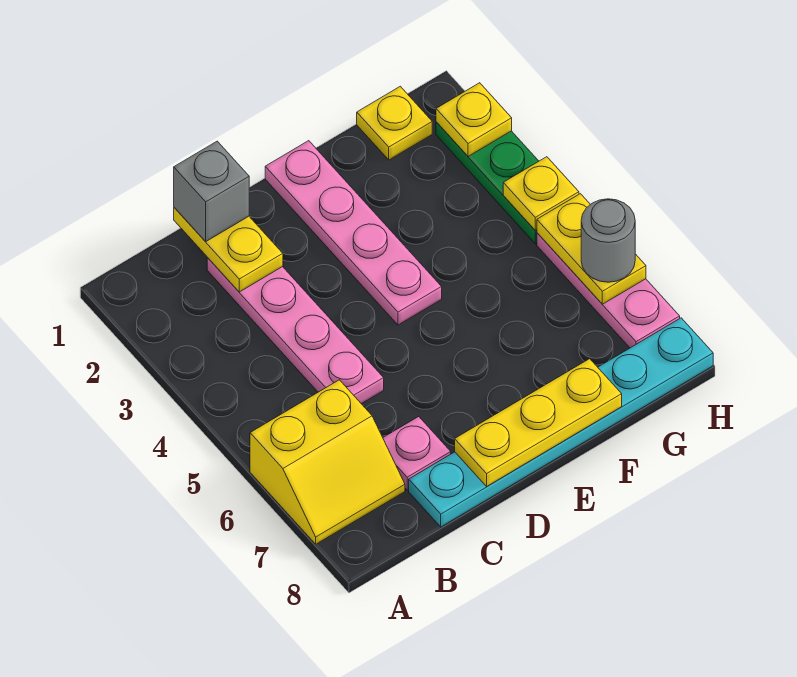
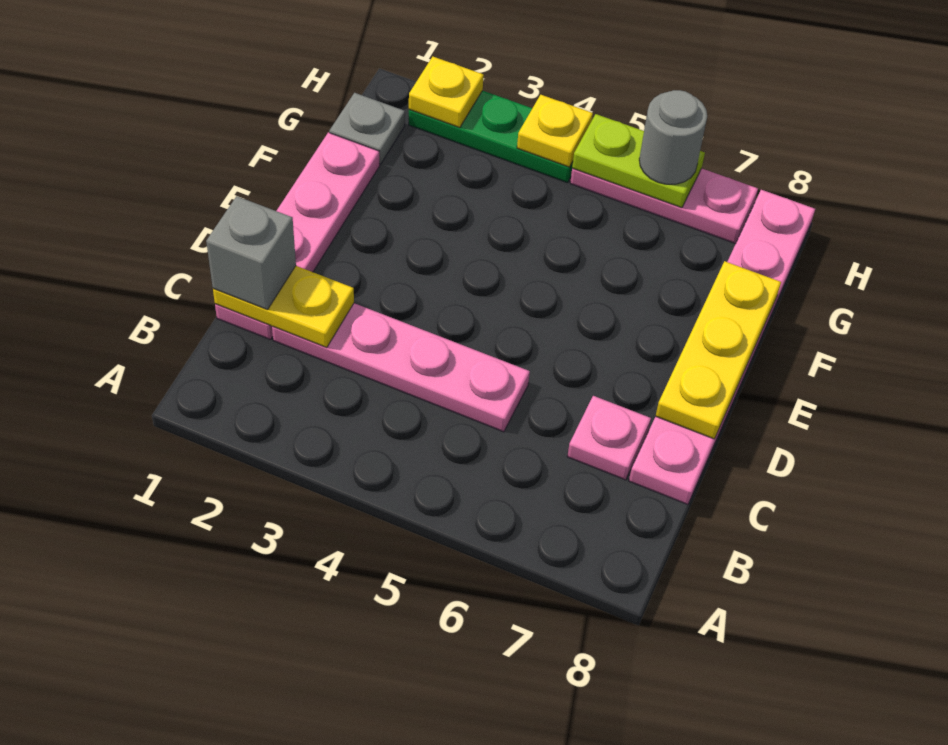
yellow slope A6:B7 level 1 top 6 -> none
cyan plate C8:H8 level 1 -> pink plate C8:H8 level 1
pink plate E1:E4 level 1 -> pink plate C1:F1 level 1
yellow plate G1 level 1 -> grey plate G1 level 1
yellow plate H5:H6 level 2 -> lime plate H5:H6 level 2

